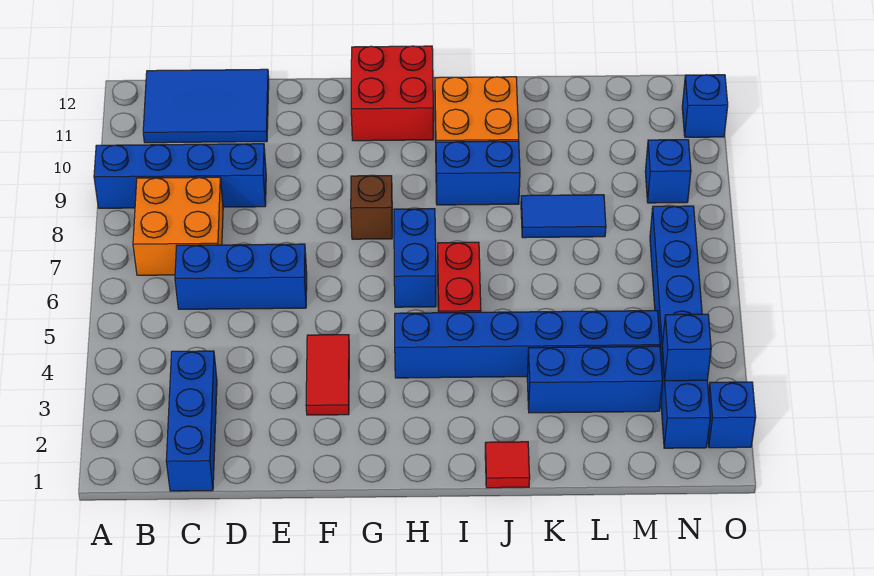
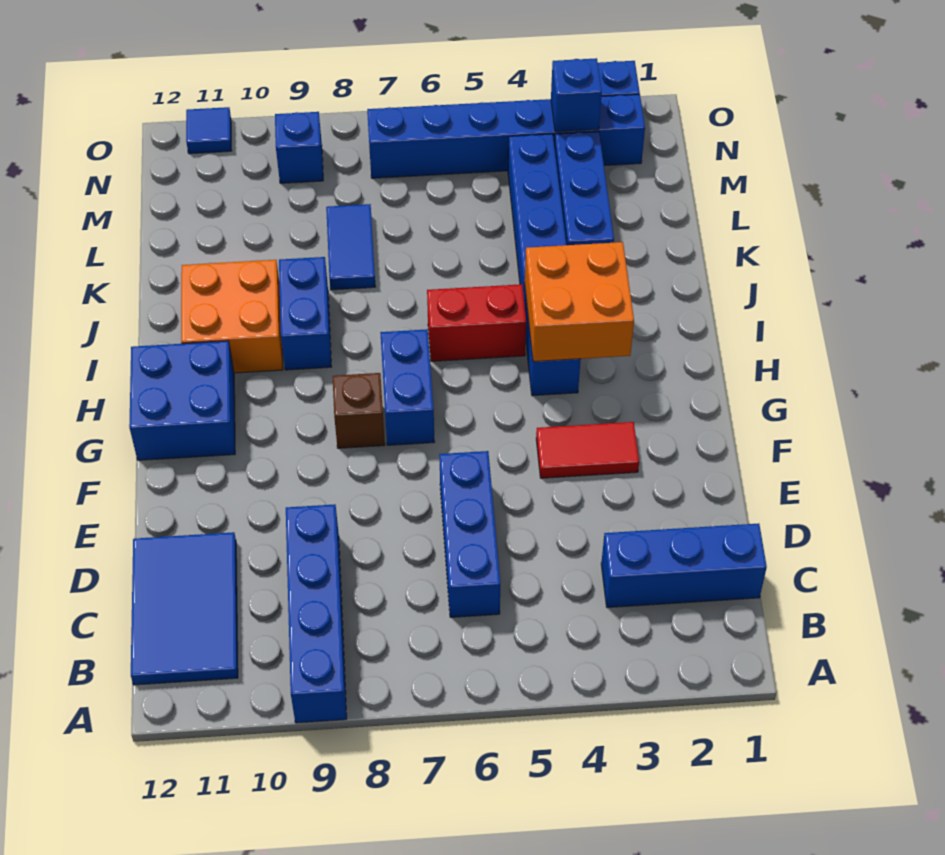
orange brick B7:C8 level 1 -> orange brick H3:I4 level 2
red brick G11:H12 level 1 -> blue brick G11:H12 level 1
blue brick H6:H7 level 1 -> blue brick G7:H7 level 1
red tile J1 level 1 -> none
blue brick O11 level 1 -> blue tile O11 level 1

